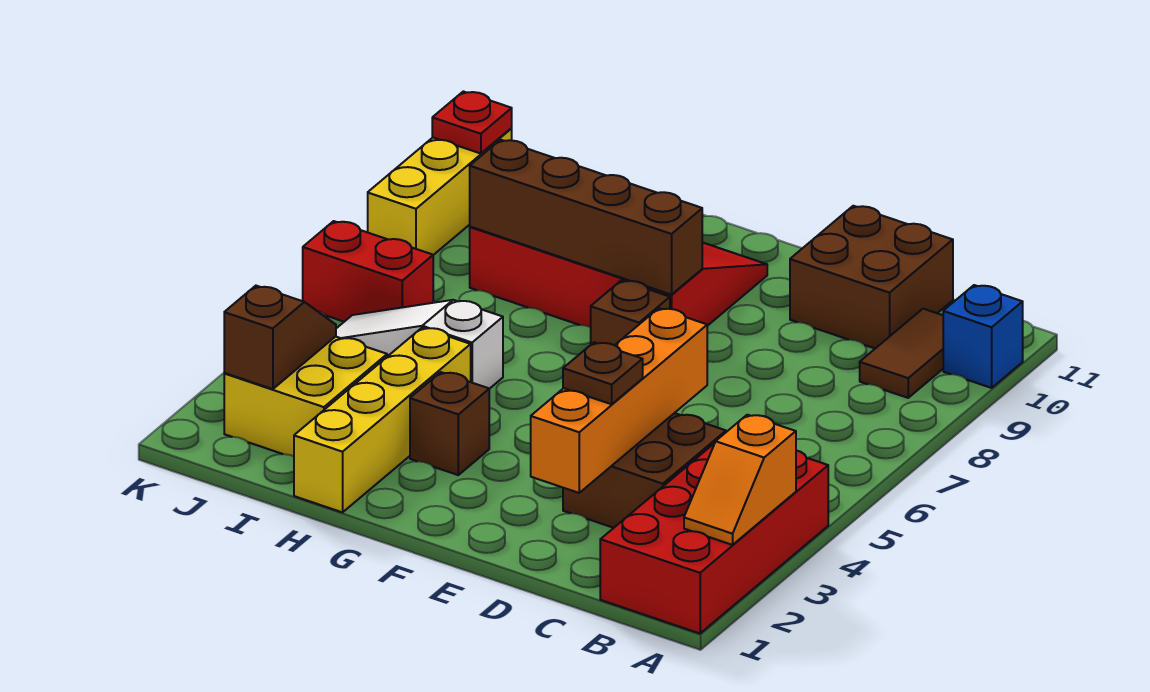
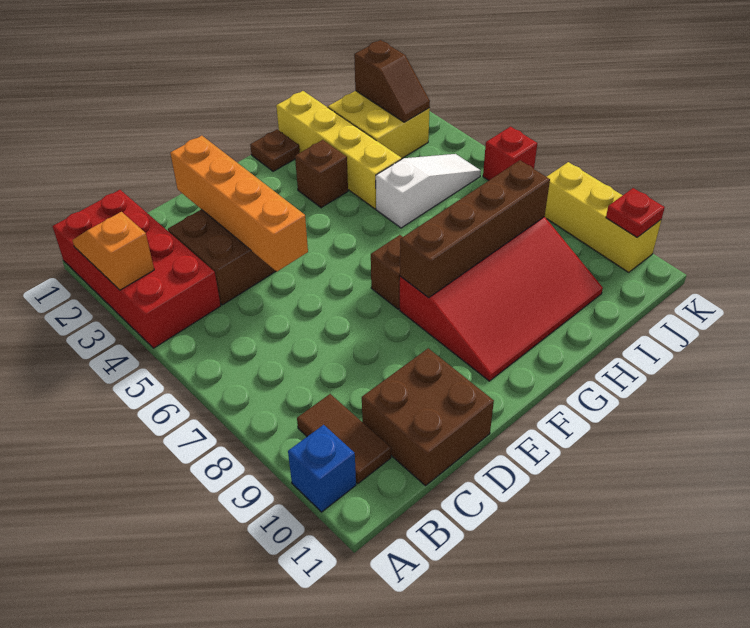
brown plate D3 level 3 -> brown plate G1 level 1
red brick J6:K6 level 1 -> red brick K6 level 1

